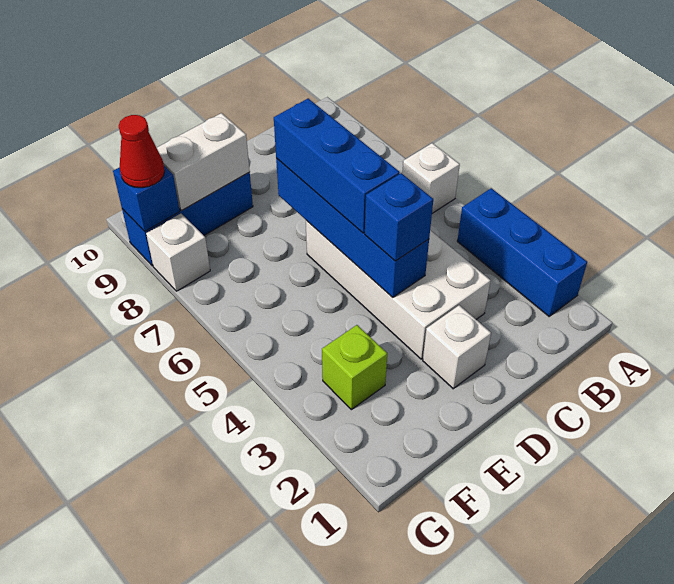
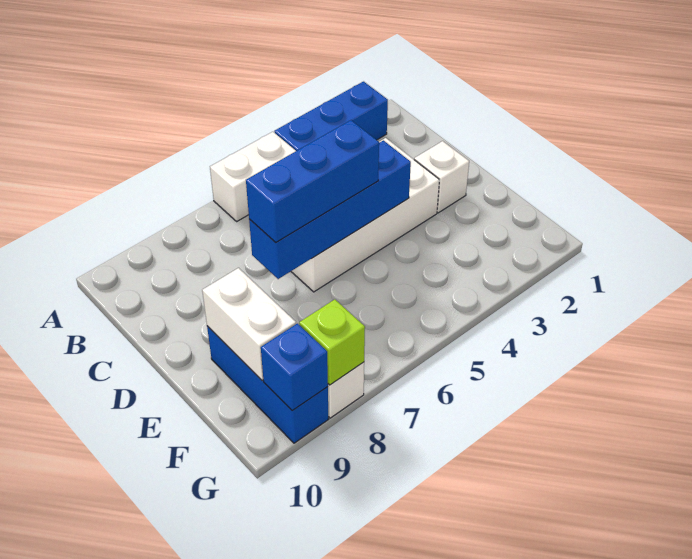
white brick A6 level 1 -> white brick A5:A6 level 1
blue brick D4 level 3 -> none
lime brick F3 level 1 -> lime brick G8 level 2
red cone G9 level 3 -> none

